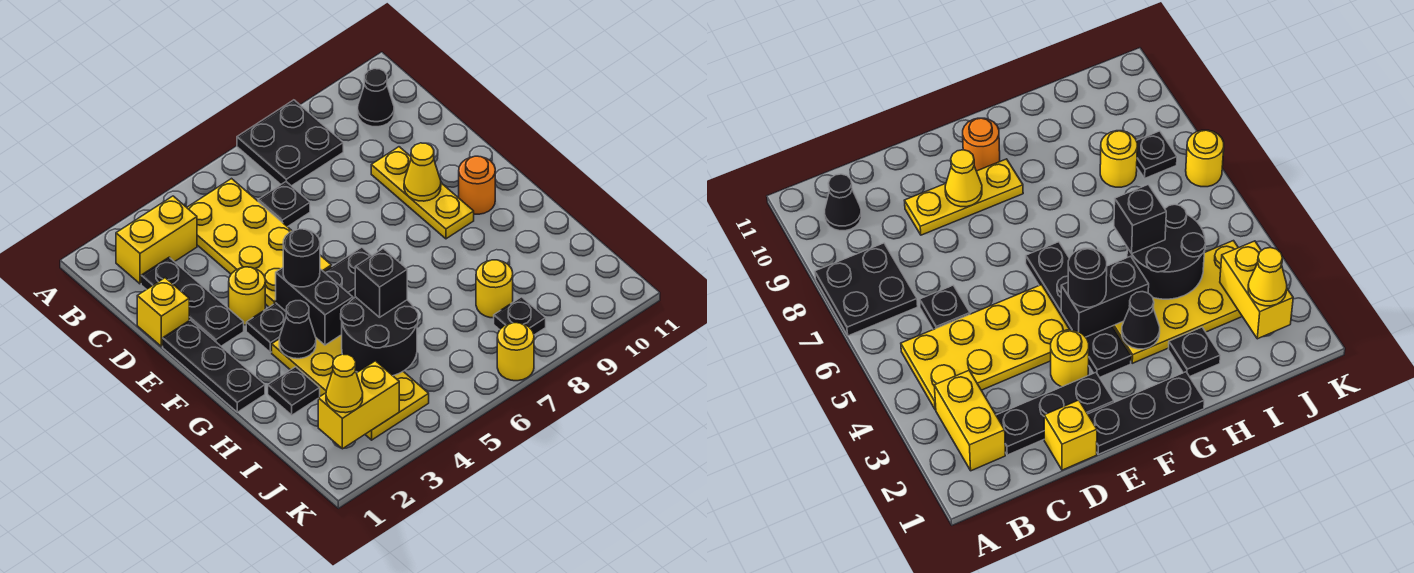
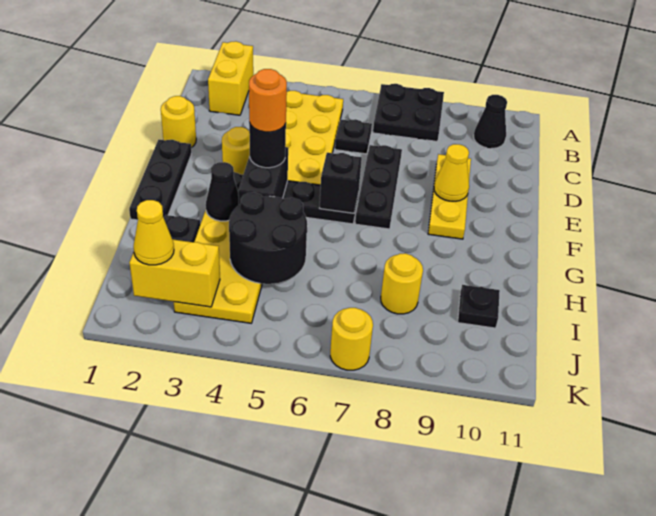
yellow brick B2:B3 level 1 -> yellow brick A2:B2 level 1
black plate C2:E2 level 1 -> black plate D7:F7 level 1
yellow brick D1 level 1 -> yellow round brick D1 level 1
orange round brick F10 level 1 -> orange round brick F4 level 4
black brick H5 level 3 -> black brick F6 level 2
black plate J8 level 1 -> black plate I10 level 1

